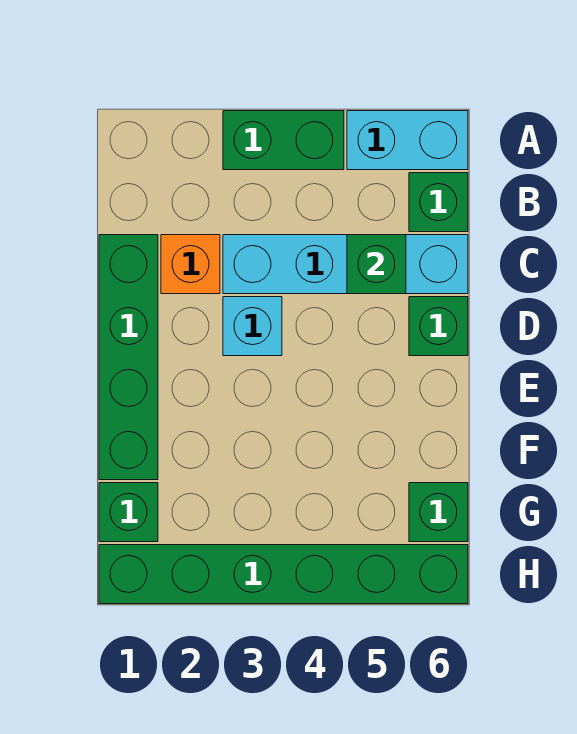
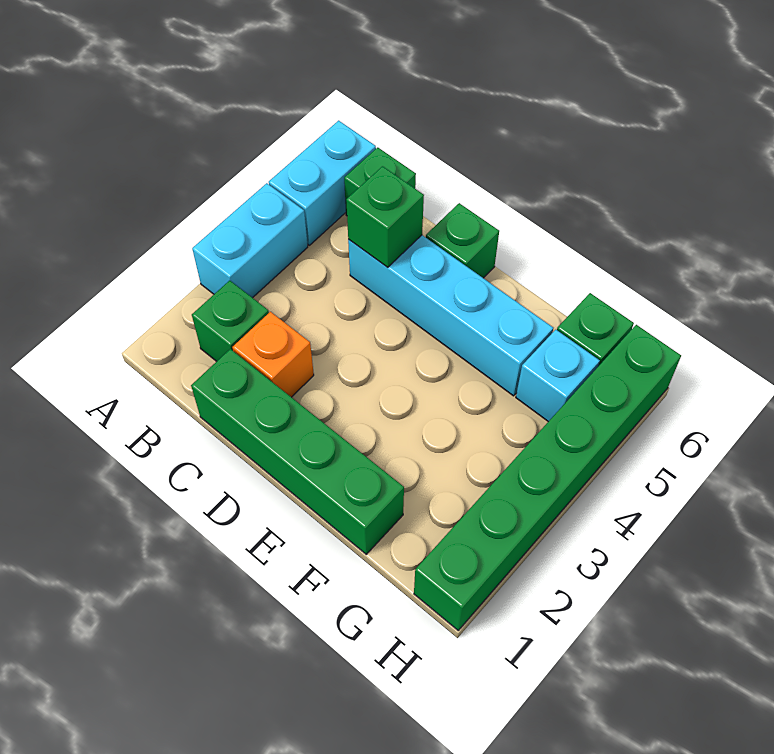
green brick A3:A4 level 1 -> cyan brick A3:A4 level 1
cyan brick C3:C6 level 1 -> cyan brick C5:F5 level 1
cyan brick D3 level 1 -> cyan brick G5 level 1
green brick G1 level 1 -> green brick B2 level 1

